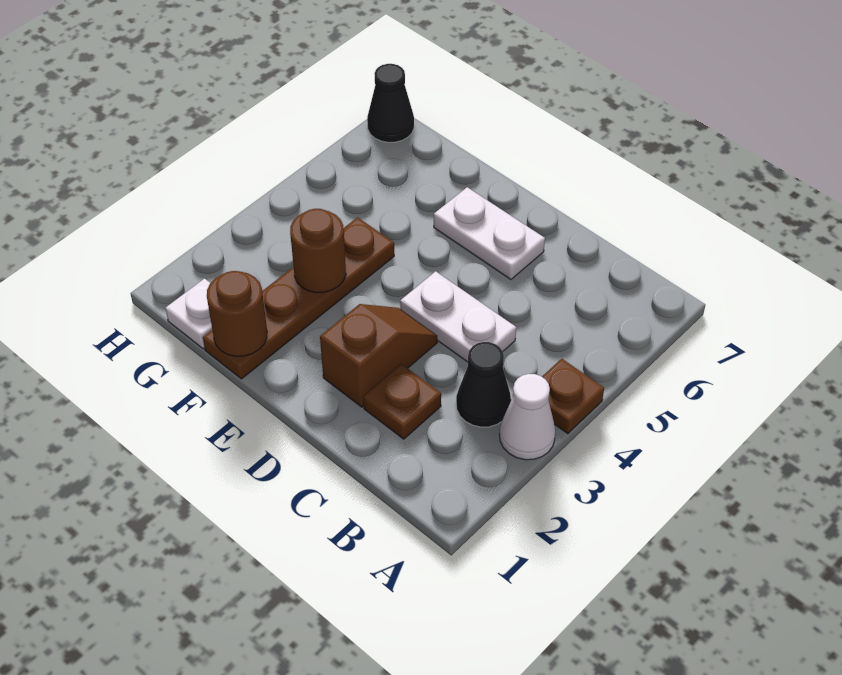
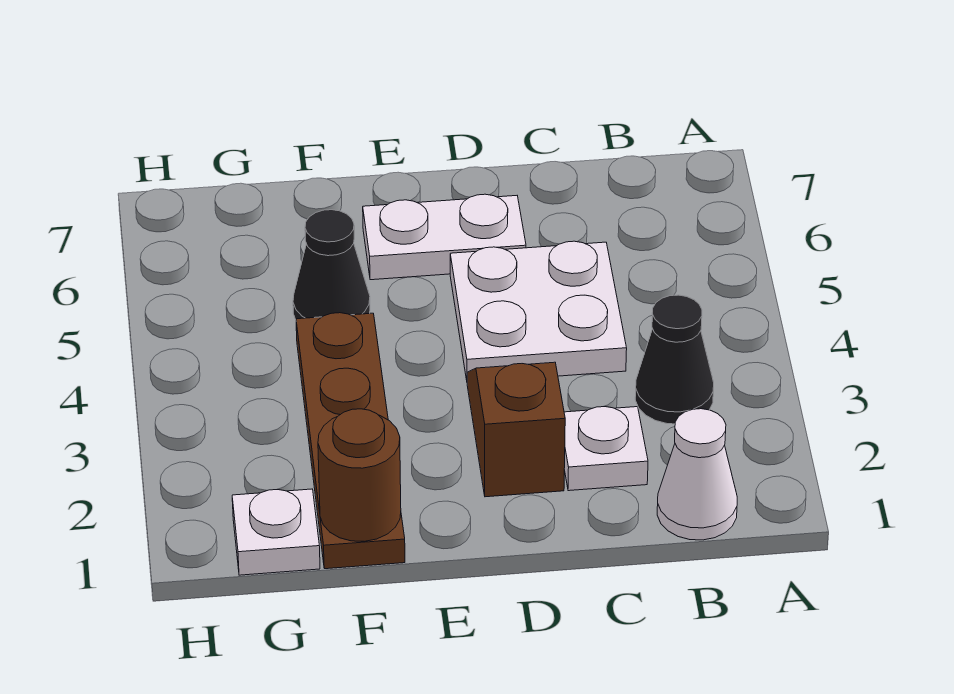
white cone A3 level 1 -> white cone B1 level 1
brown plate A4 level 1 -> none
brown plate C2 level 1 -> white plate C2 level 1
white plate C4:D4 level 1 -> white plate C4:D5 level 1
brown round brick F3 level 2 -> none
black cone H7 level 1 -> black cone F5 level 1

